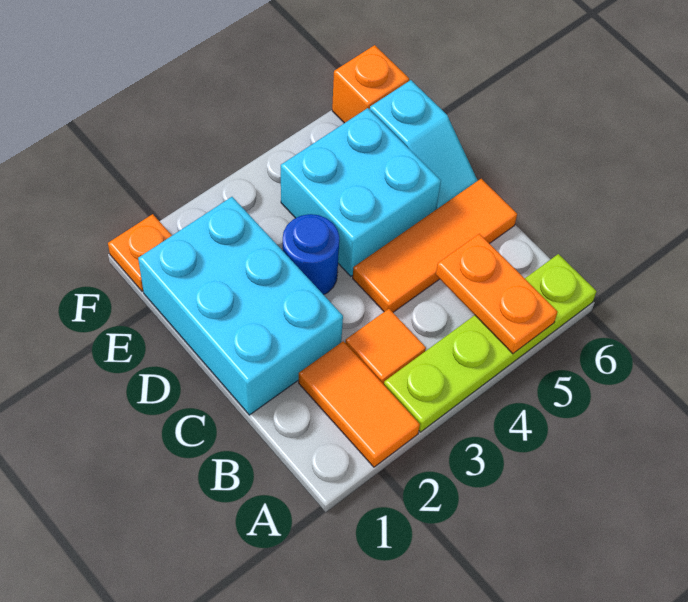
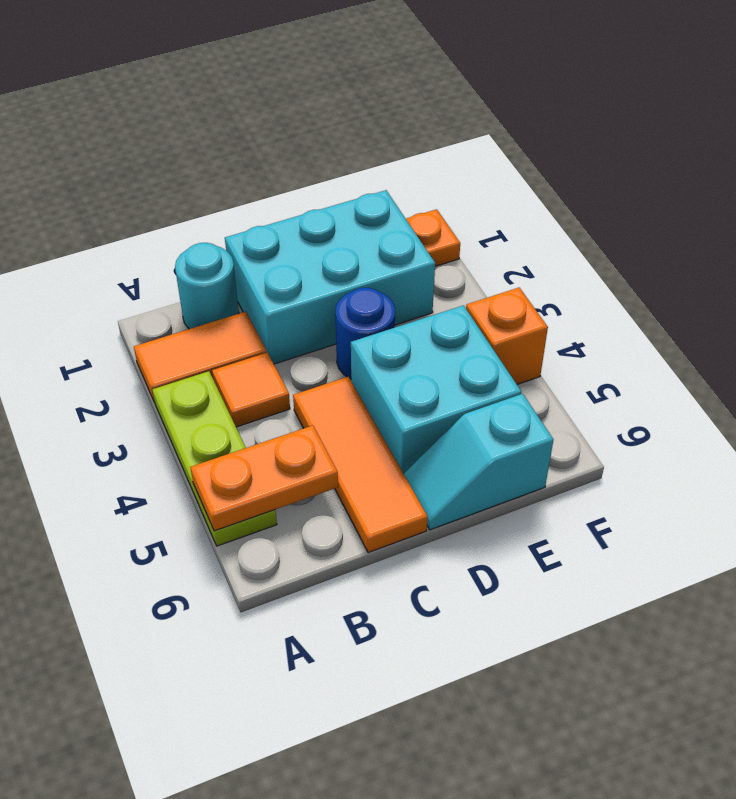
lime plate A3:A6 level 1 -> lime plate A3:A5 level 1
none -> cyan round brick B1 level 1
orange brick F6 level 1 -> orange brick F4 level 1

